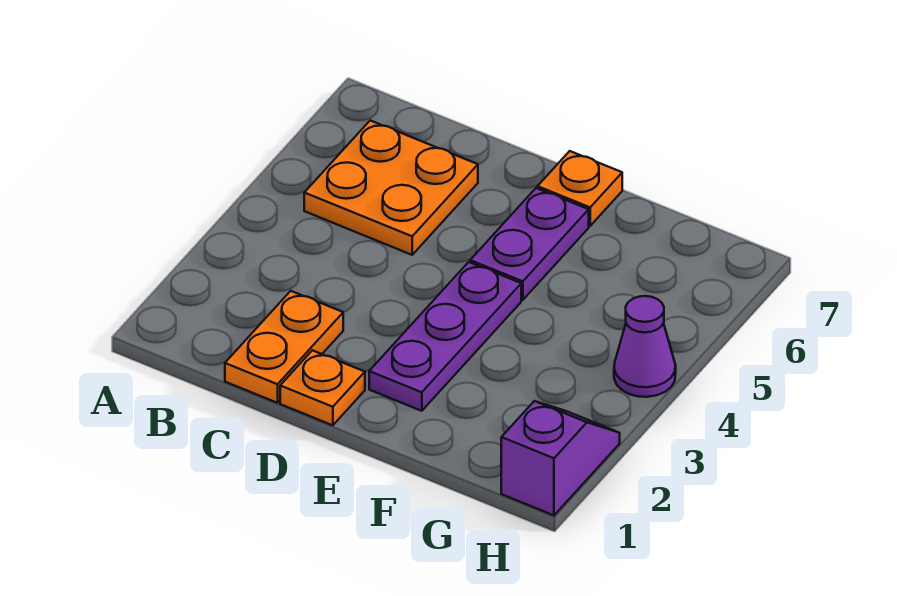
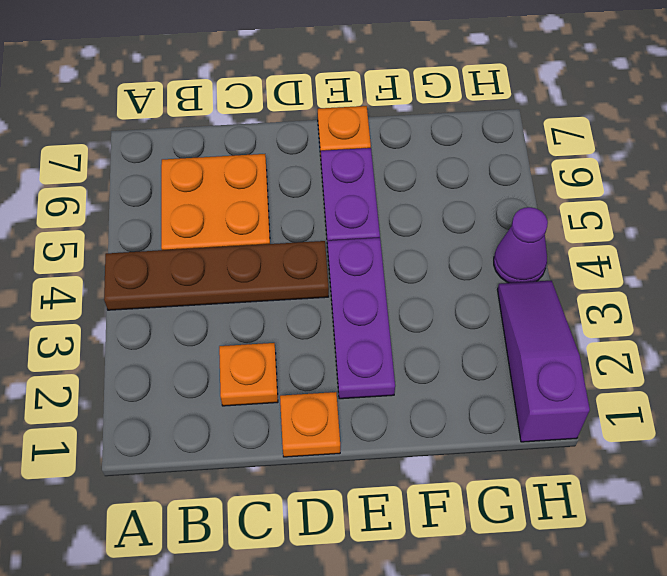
none -> brown plate A4:D4 level 1
orange plate C1:C2 level 1 -> orange plate C2 level 1
purple slope H1:H2 level 1 top 1 -> purple slope H1:H3 level 1 top 1

